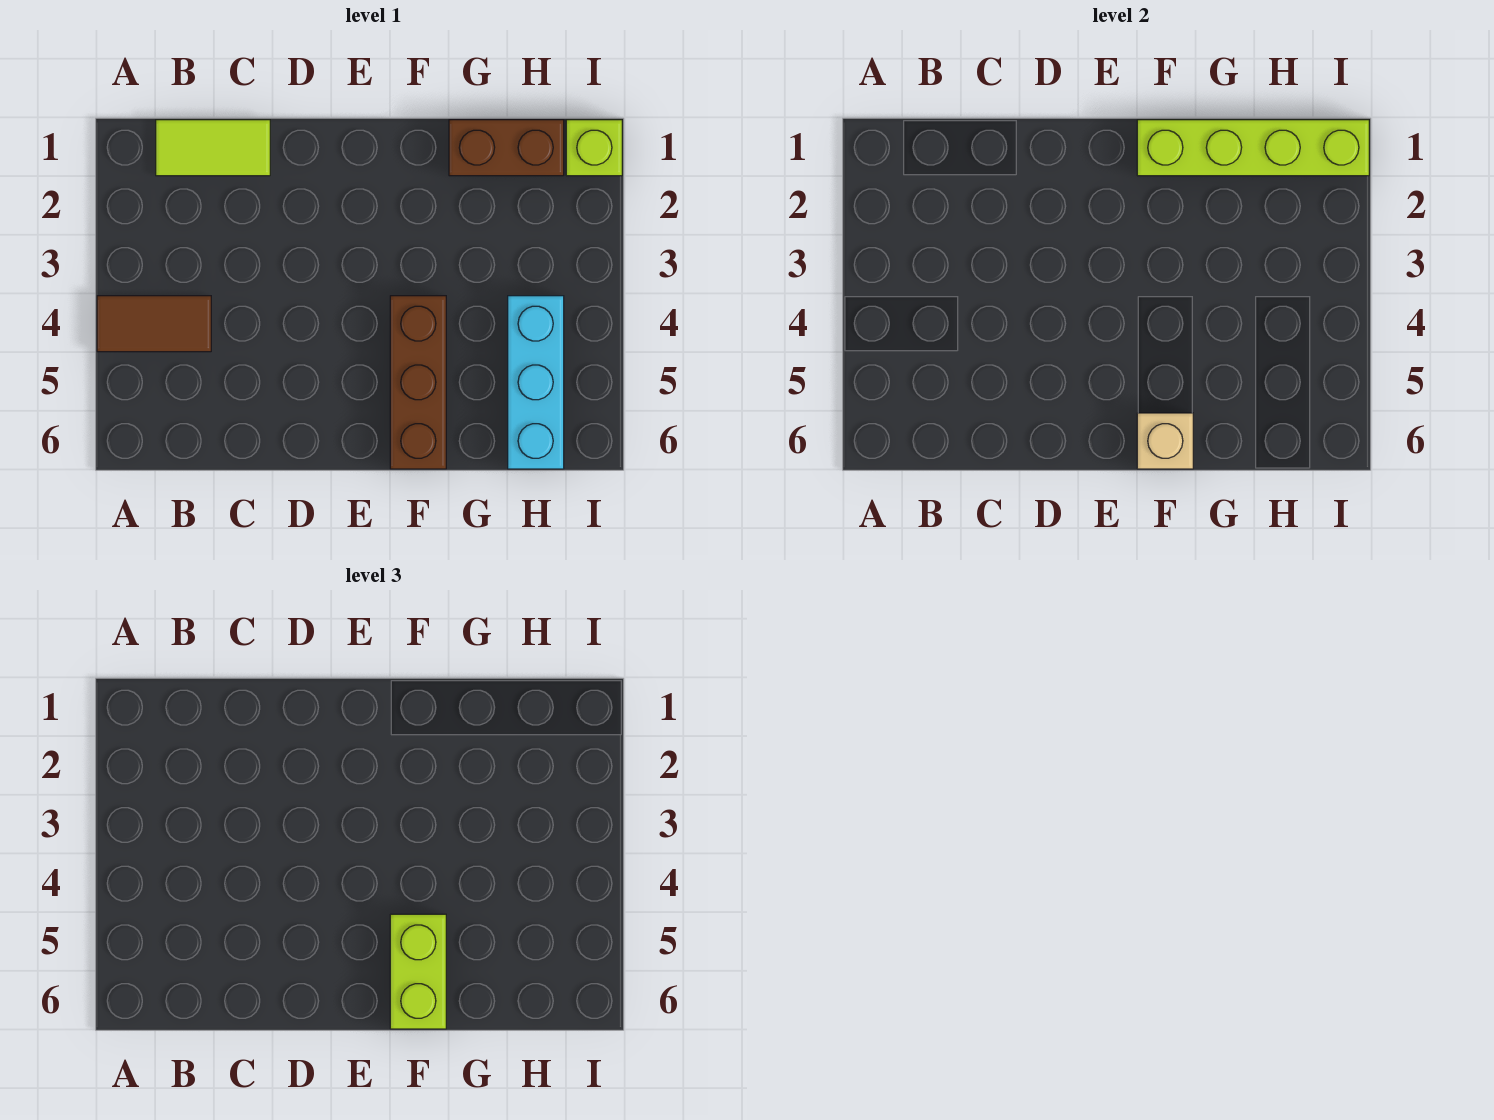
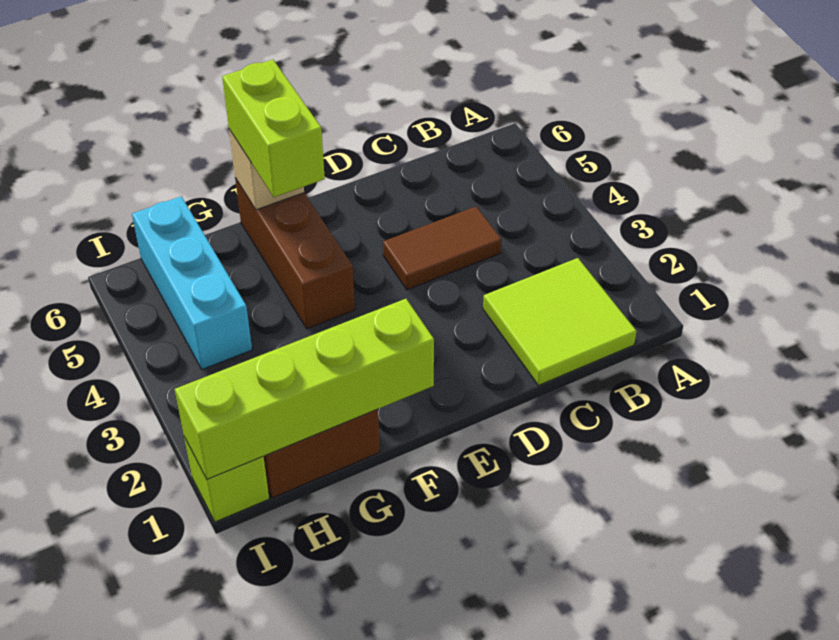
brown tile A4:B4 level 1 -> brown tile C4:D4 level 1
lime tile B1:C1 level 1 -> lime tile B1:C2 level 1

